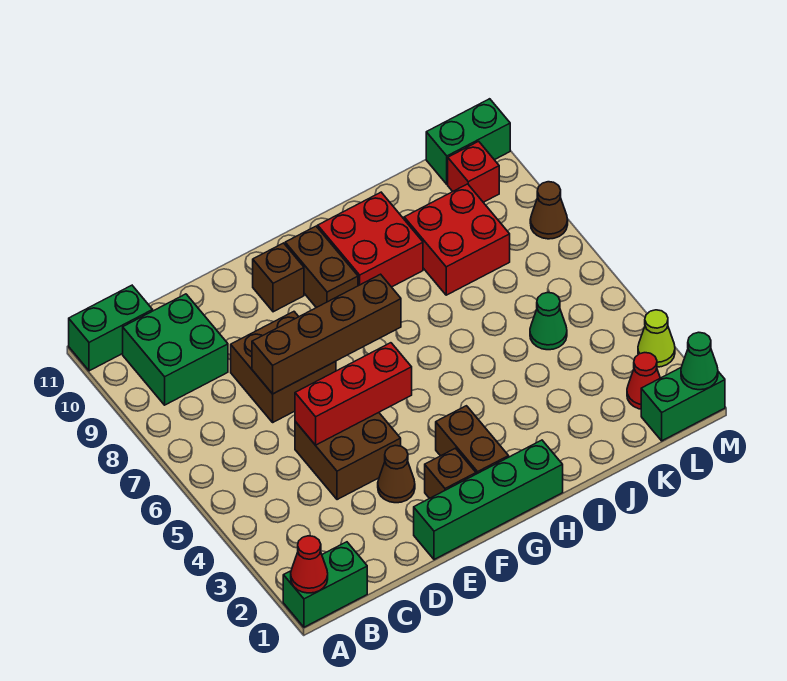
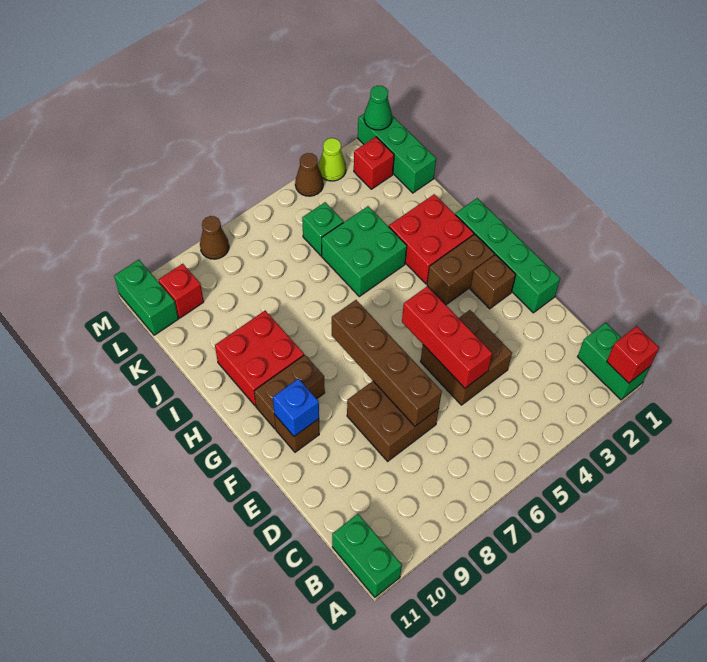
red cone A1 level 2 -> red brick A1 level 2
green brick B9:C10 level 1 -> green brick I4:J5 level 1
brown cone E3 level 1 -> brown cone M4 level 1
none -> blue brick F10 level 2
red brick J8:K9 level 1 -> red brick H2:I3 level 1
green cone K5 level 1 -> green brick K5 level 1
green brick L1:M1 level 1 -> green brick K1:M1 level 1
red cone L2 level 1 -> red brick L2 level 1

